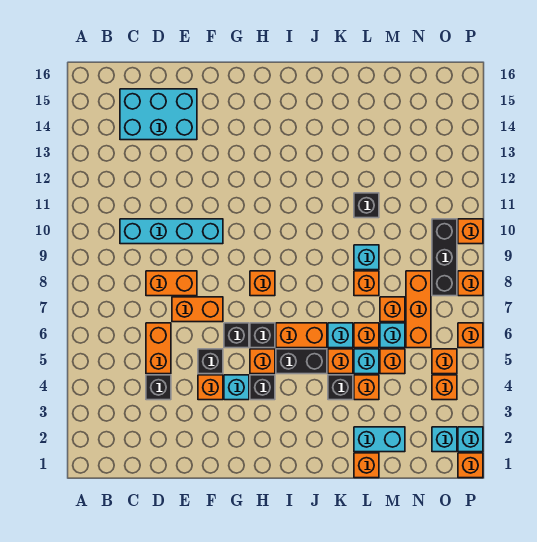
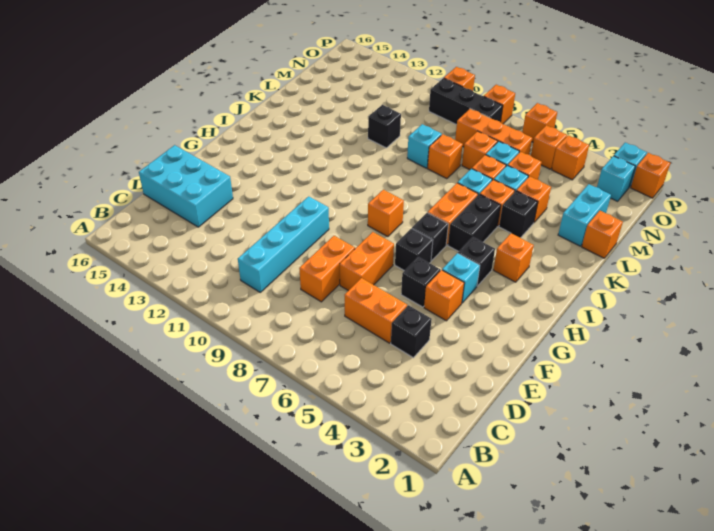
cyan brick C14:E15 level 1 -> cyan brick D14:E16 level 1
orange brick H5 level 1 -> orange brick I3 level 1

